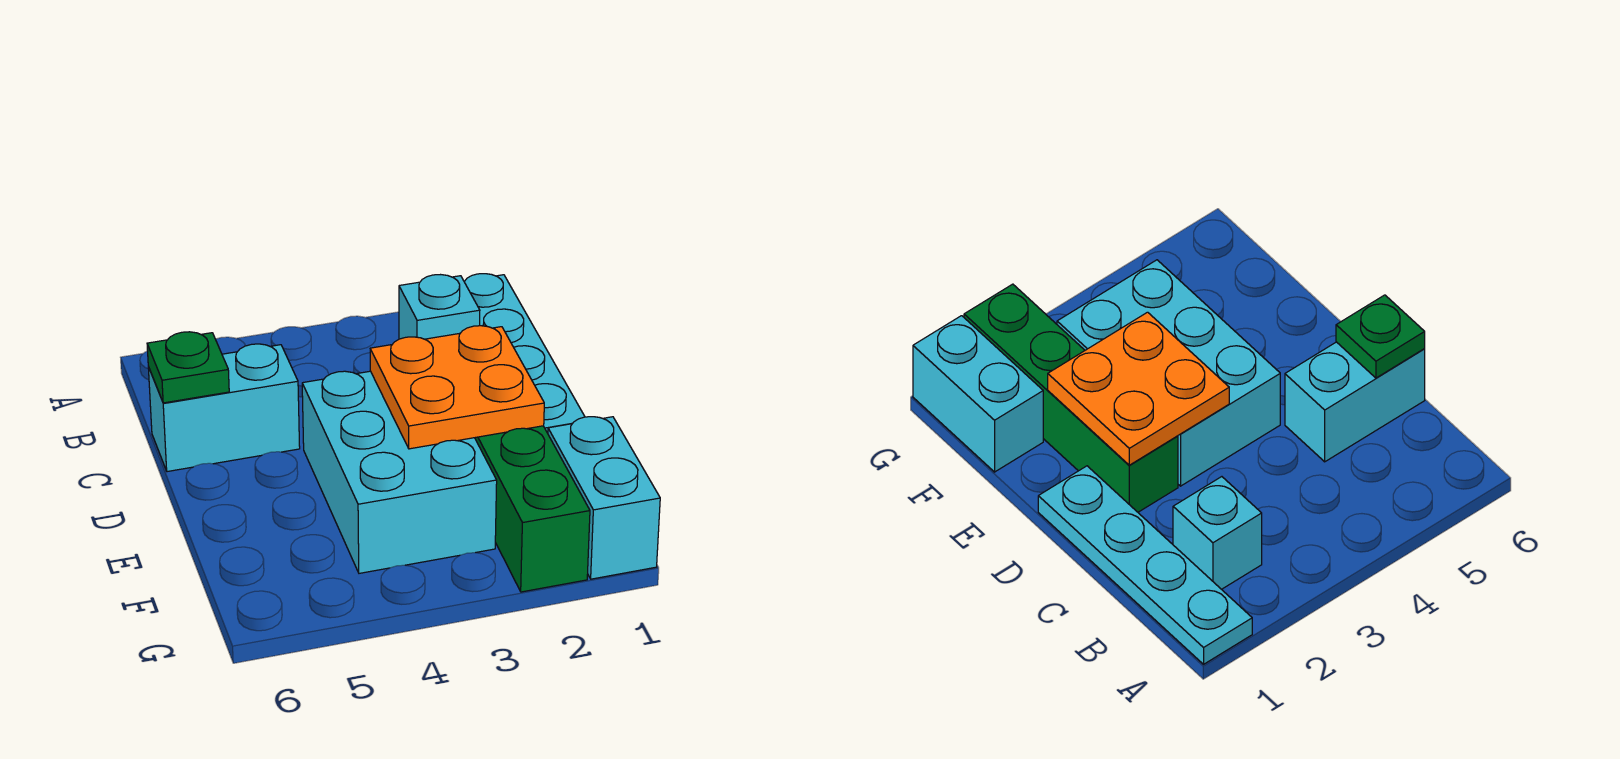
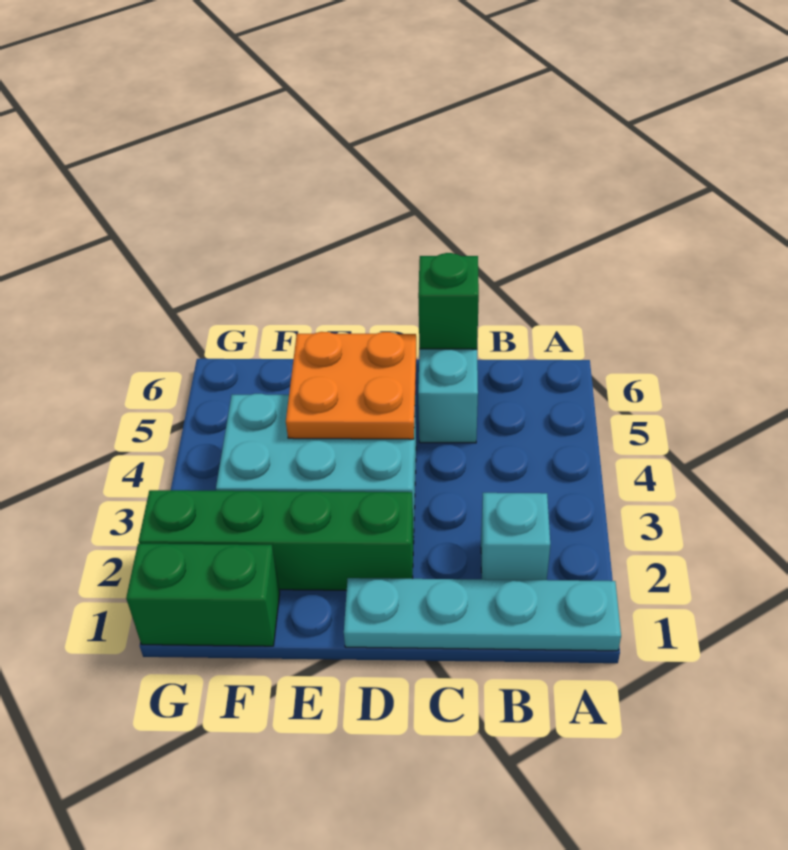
green plate C6 level 2 -> green brick C6 level 2
orange plate D2:E3 level 2 -> orange plate D4:E5 level 2
cyan brick F1:G1 level 1 -> green brick F1:G1 level 1

